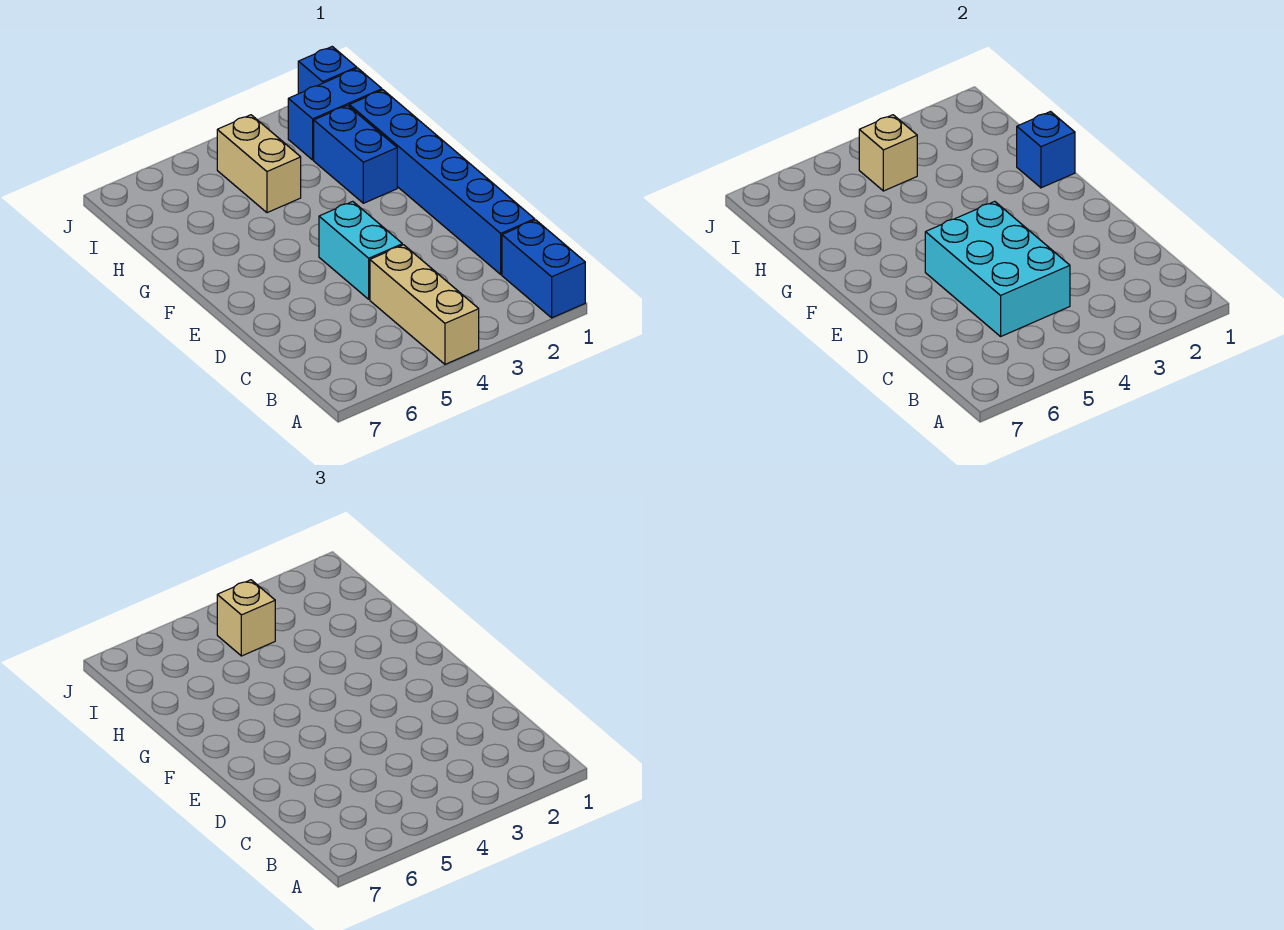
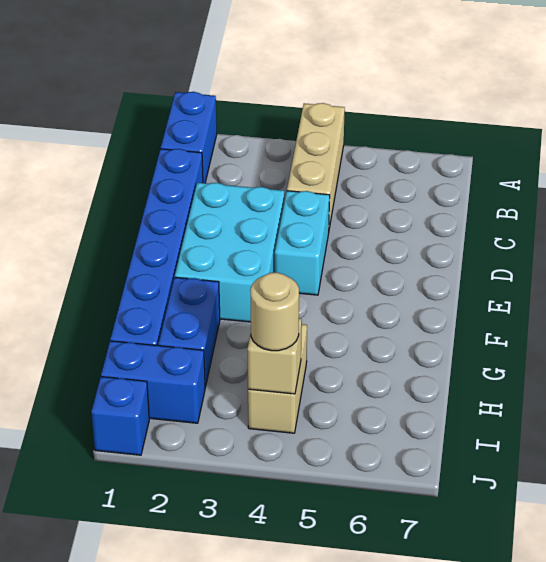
cyan brick C4:E5 level 2 -> cyan brick D2:F3 level 1
blue brick G1 level 2 -> none
tan brick I4 level 3 -> tan round brick I4 level 3

